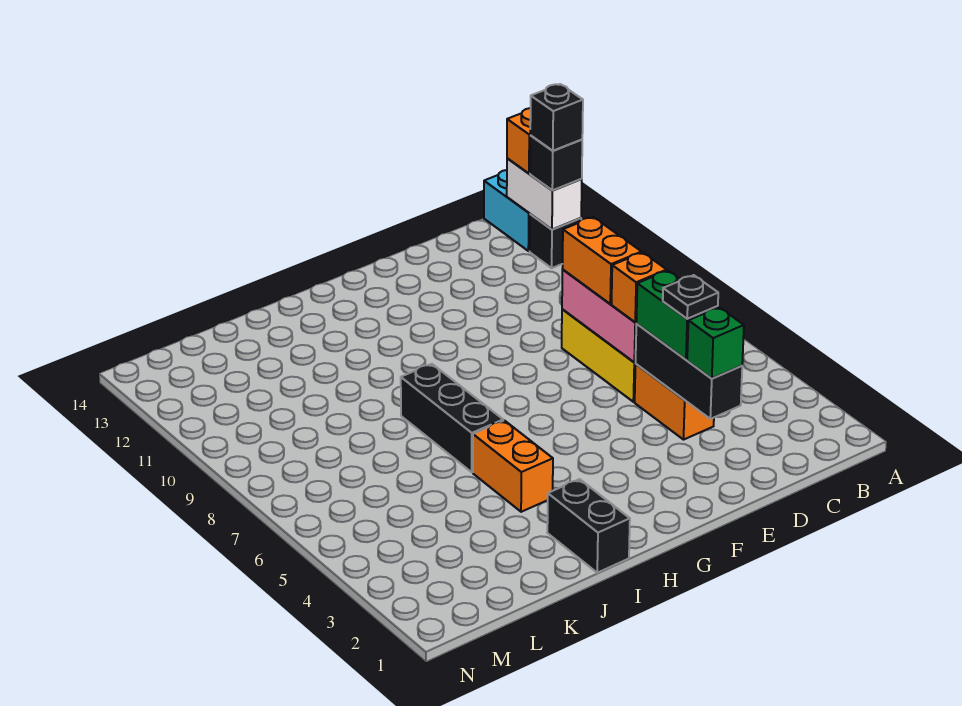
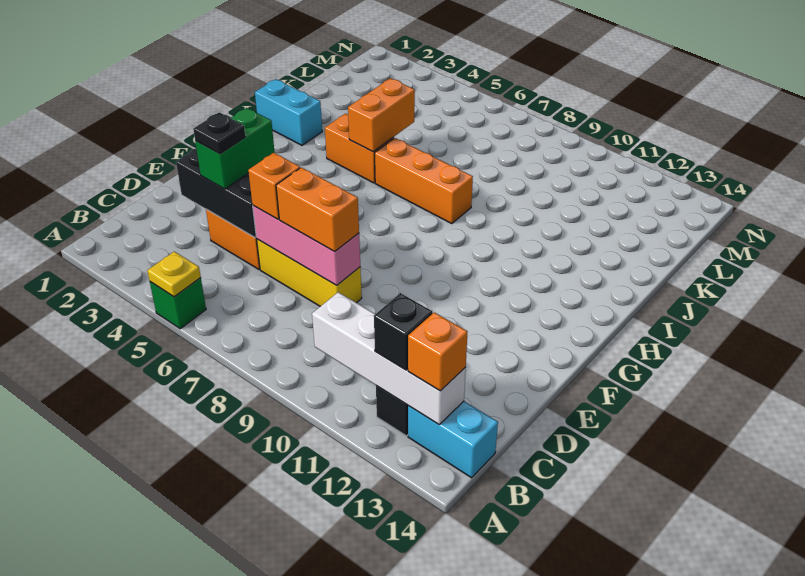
none -> yellow plate A5 level 2
white brick B12:B13 level 2 -> white brick B10:B13 level 2
black brick B12 level 4 -> none
green brick D3 level 3 -> green brick A5 level 1
green brick D4:D5 level 3 -> green brick D4:E4 level 3
black brick I1:I2 level 1 -> cyan brick I1:I2 level 1
none -> orange brick I5:J5 level 2
black brick I6:I8 level 1 -> orange brick I6:I8 level 1

